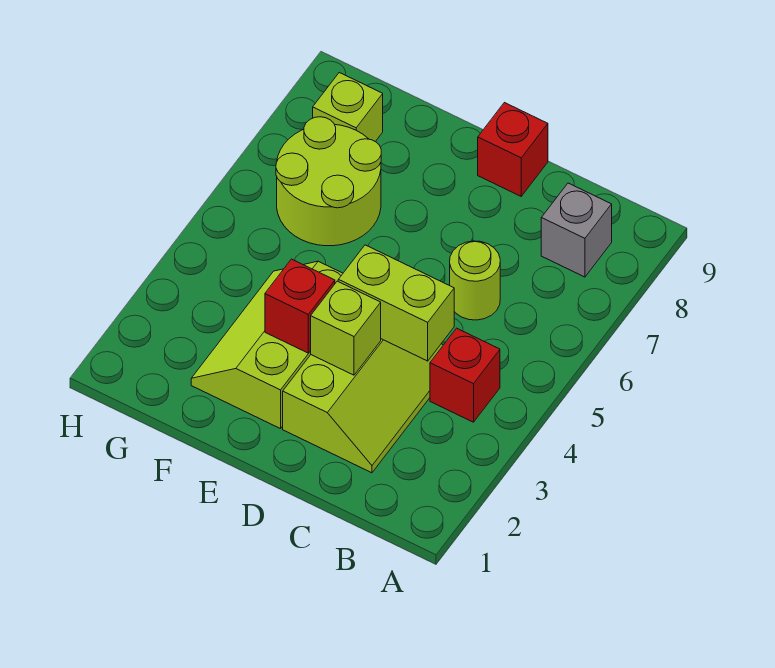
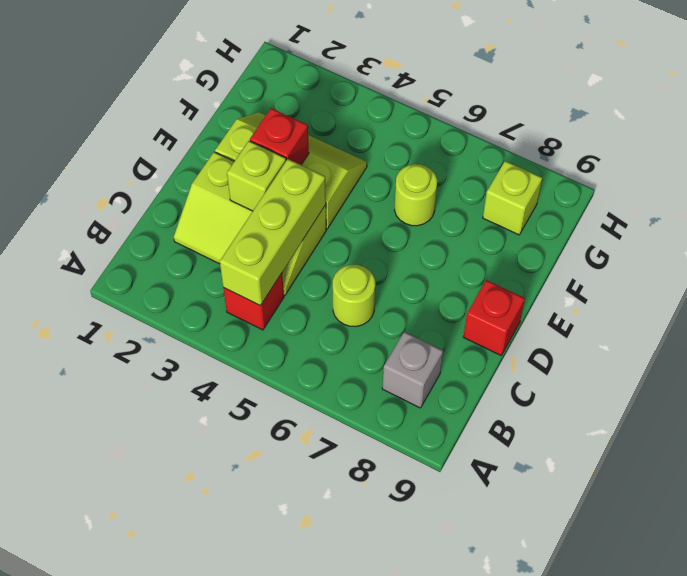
lime brick C4:D4 level 2 -> lime brick B4:D4 level 2
lime round brick F6:G7 level 1 -> lime round brick F6 level 1

